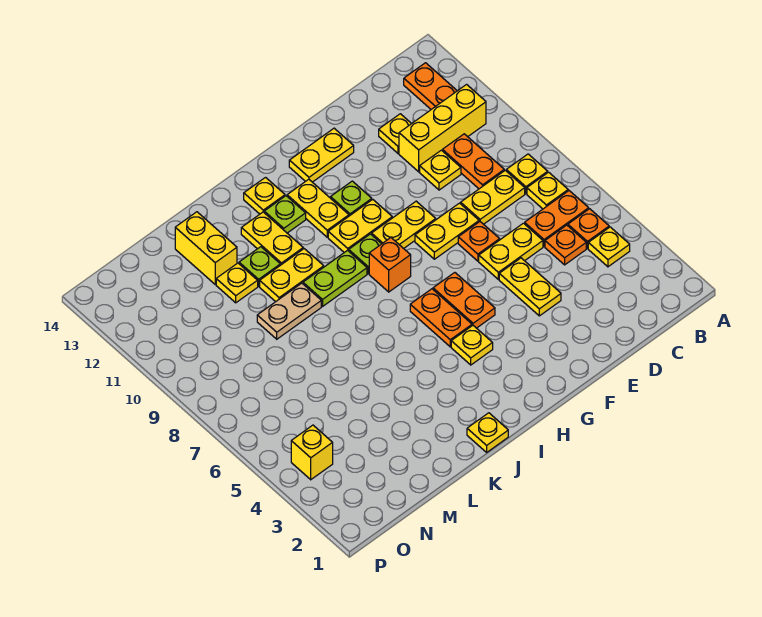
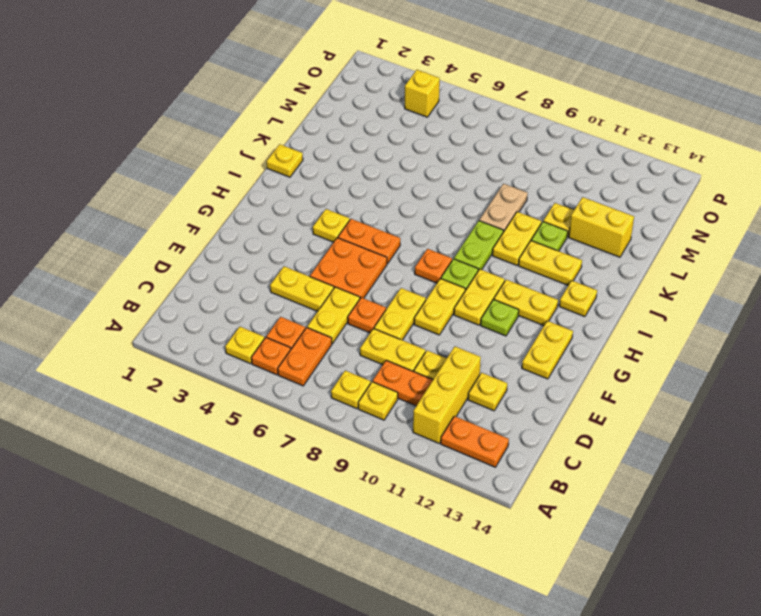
yellow plate B7 level 1 -> yellow plate B9 level 1
yellow plate C8:D8 level 1 -> yellow plate D8:D9 level 1
orange plate G5:G6 level 1 -> orange plate F5:G6 level 1
orange brick H8 level 1 -> orange plate H8 level 1
lime plate I12 level 1 -> none

